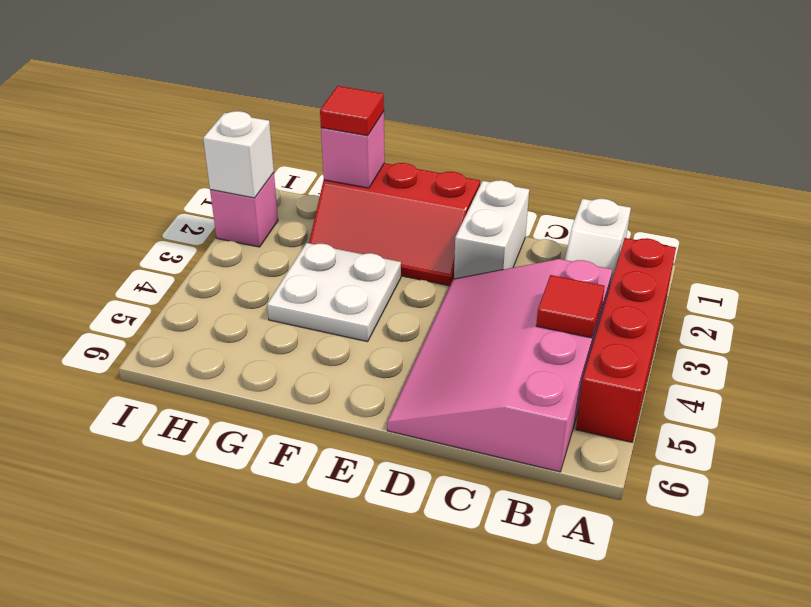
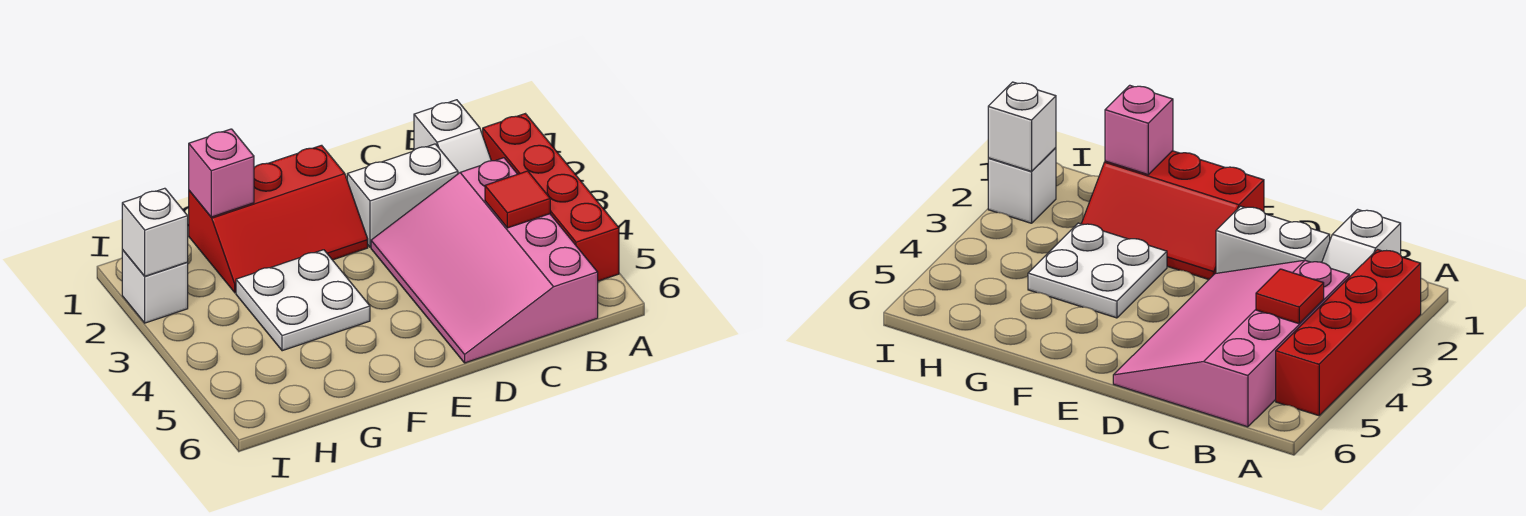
white brick D1:D2 level 1 -> white brick C2:D2 level 1
red tile G1 level 3 -> none
pink brick I2 level 1 -> white brick I2 level 1

